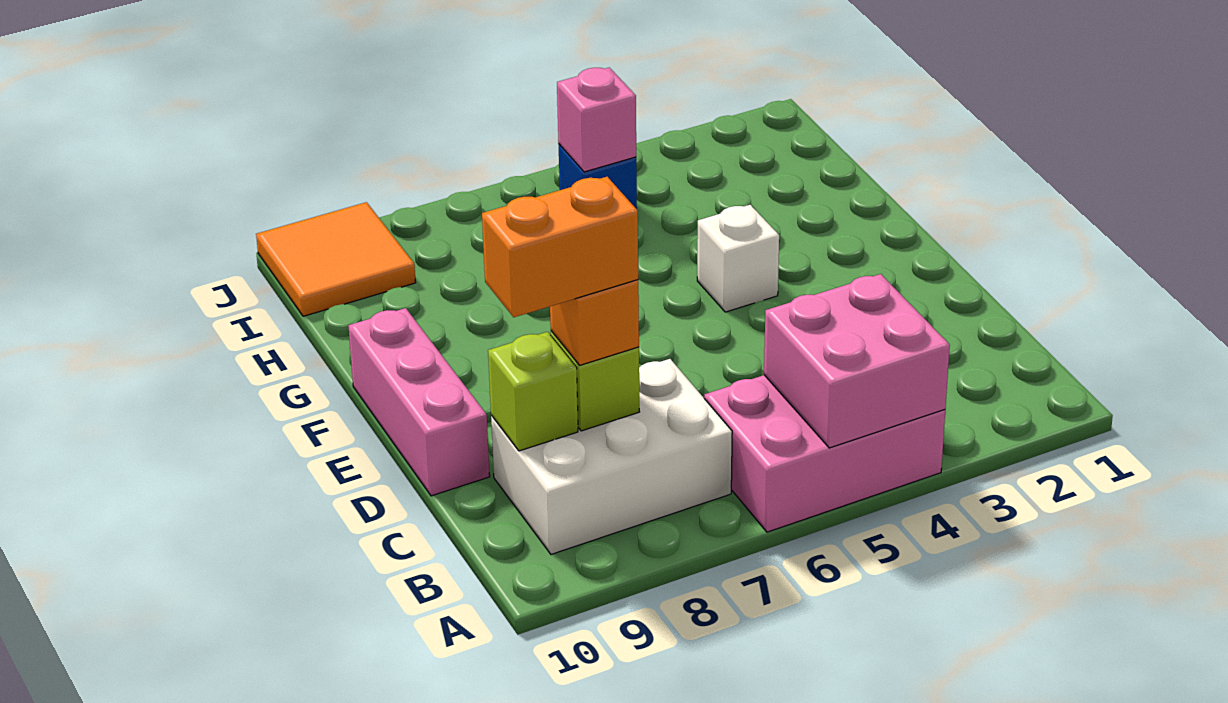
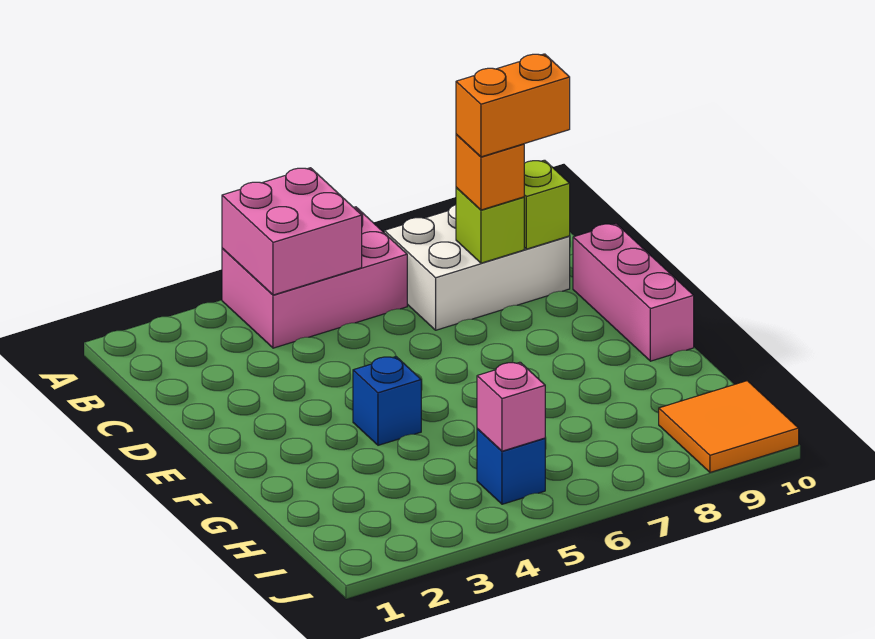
white brick F4 level 1 -> blue brick F4 level 1

